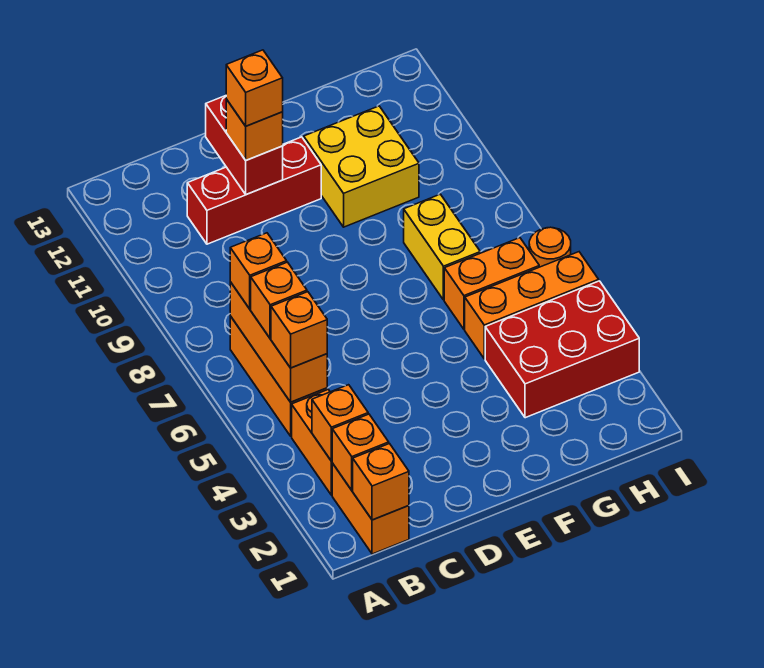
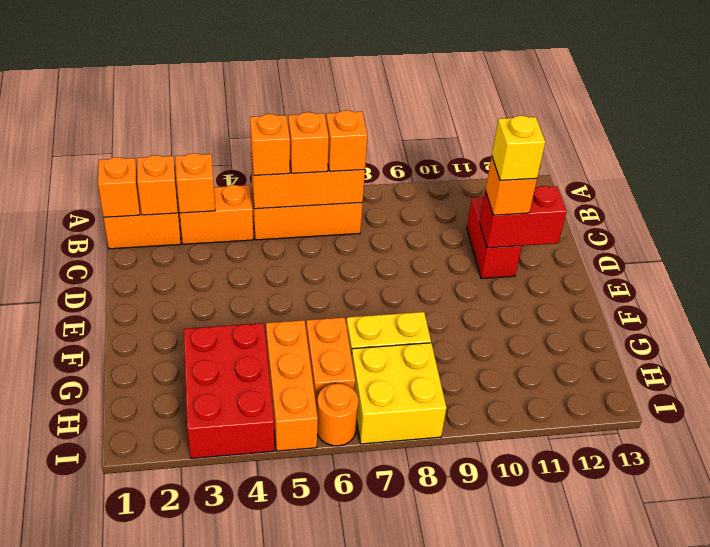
red brick C11:E11 level 1 -> red brick C11:D11 level 1
orange brick D11 level 4 -> yellow brick D11 level 4
yellow brick F10:G11 level 1 -> yellow brick H7:I8 level 1

